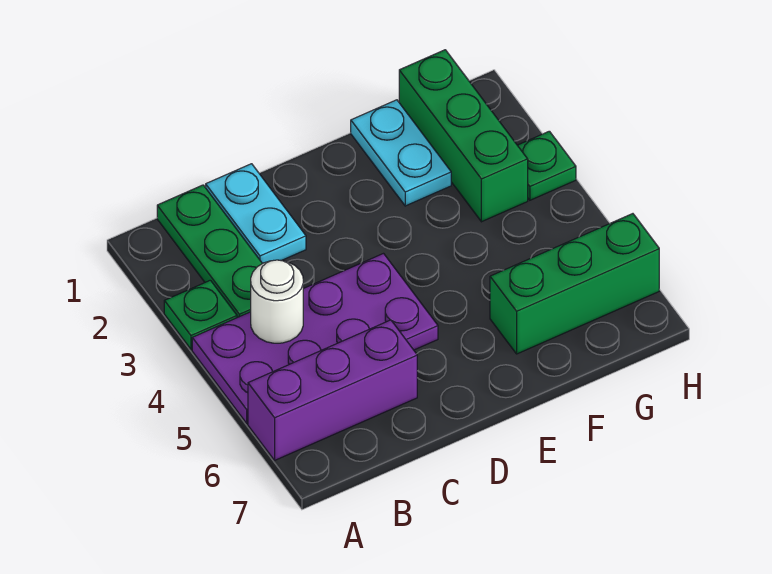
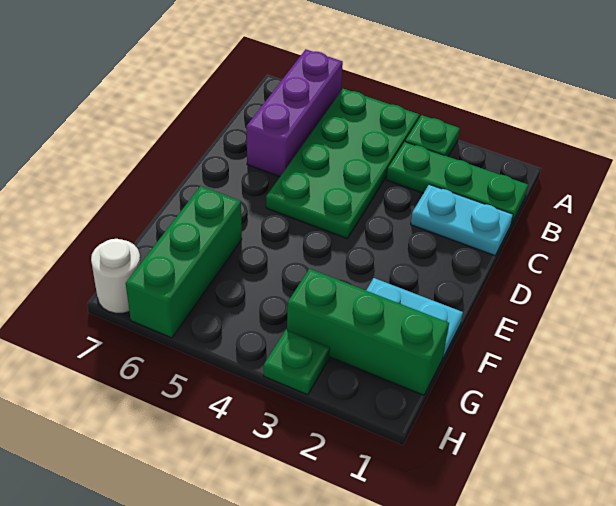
purple plate A4:D5 level 1 -> green plate A4:D5 level 1
white round brick B4 level 2 -> white round brick H7 level 1

